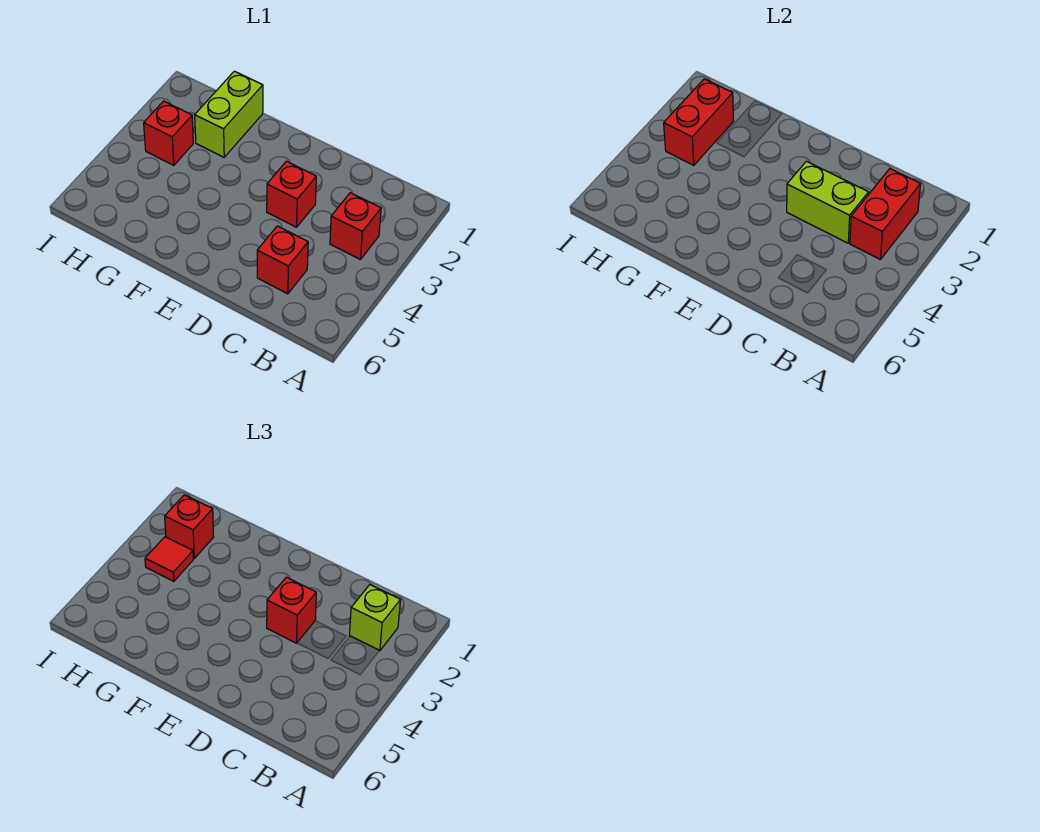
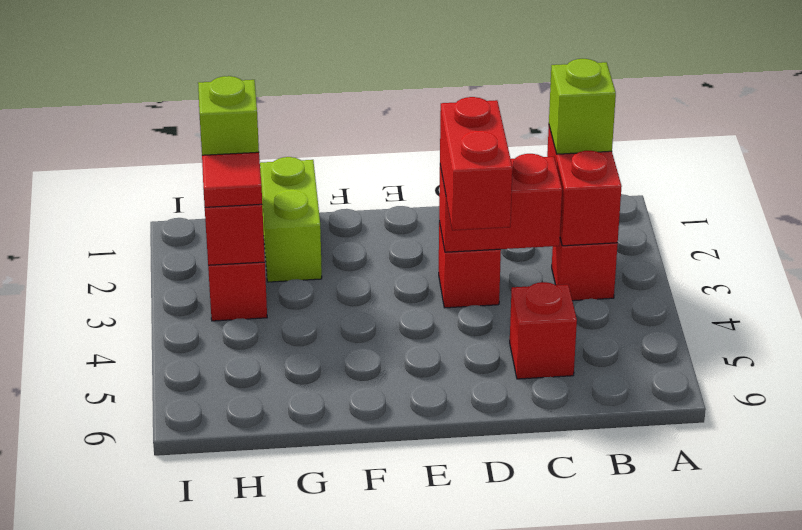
lime brick C3:D3 level 2 -> red brick C3:D3 level 2
red brick D3 level 3 -> red brick D3:D4 level 3
red brick H2 level 3 -> lime brick H2 level 3

